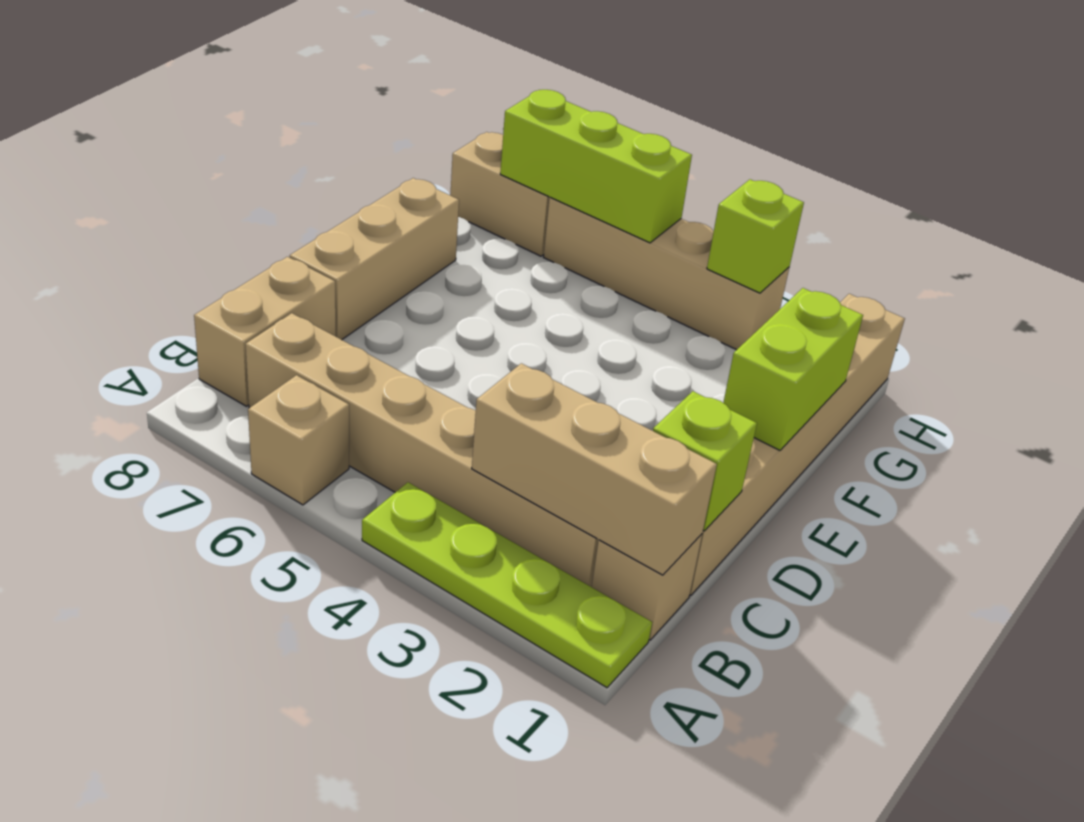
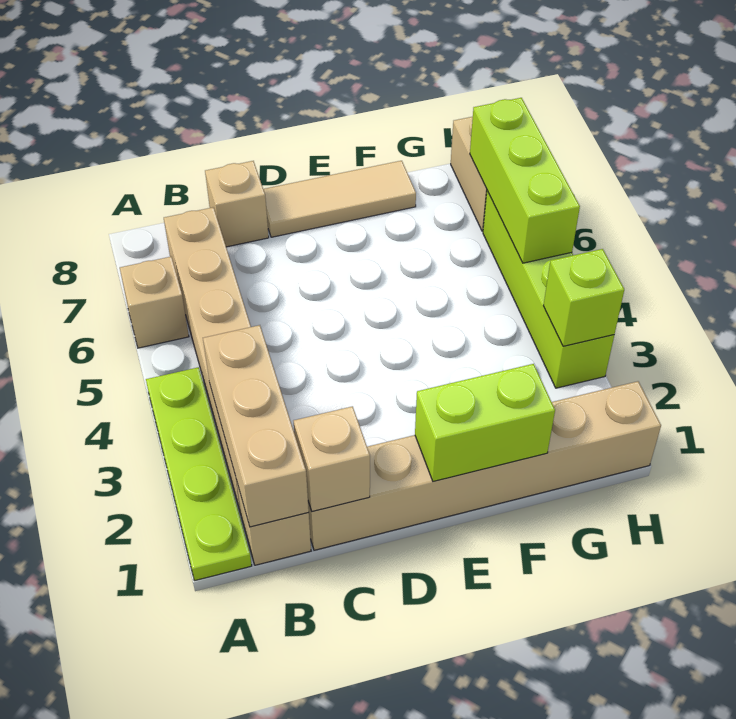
tan brick B8:C8 level 1 -> tan brick C8 level 1
lime brick C1 level 2 -> tan brick C1 level 2
tan brick D8:F8 level 1 -> tan tile D8:F8 level 1
tan brick H3:H6 level 1 -> lime brick H3:H6 level 1

